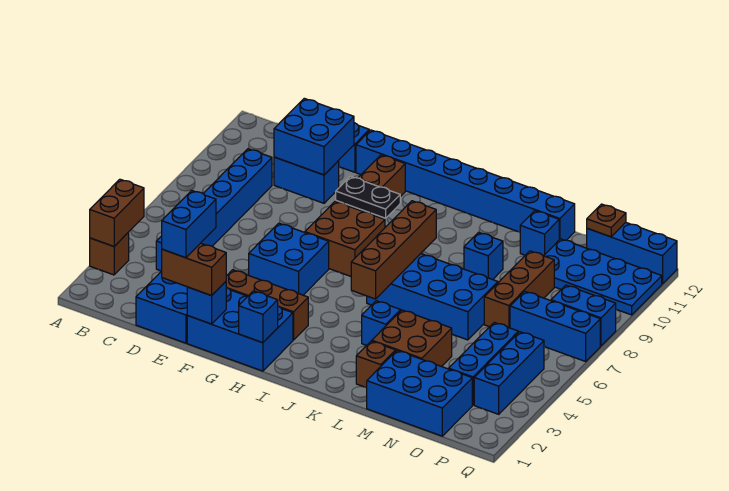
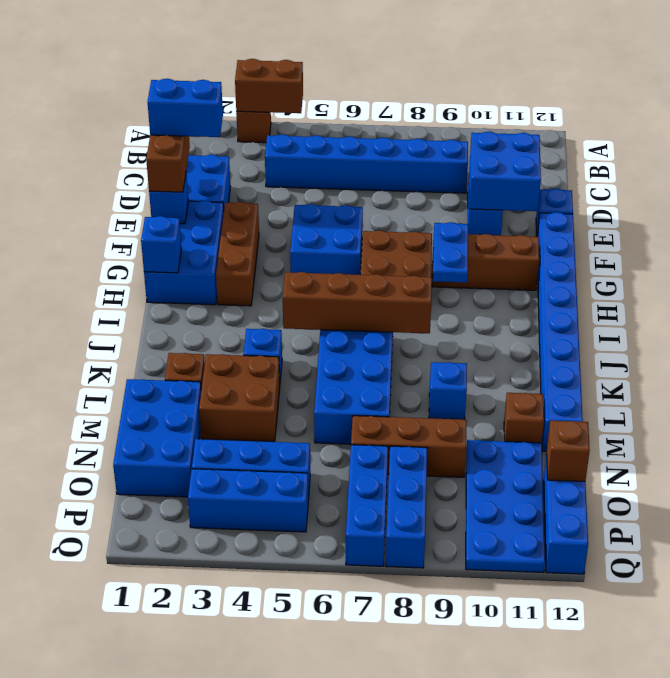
black plate G9:H9 level 2 -> blue plate G9:H9 level 2
blue brick M11 level 1 -> brown brick M11 level 1
brown plate O12 level 2 -> brown brick O12 level 2
blue brick P8:Q8 level 1 -> blue brick O8:Q8 level 1

